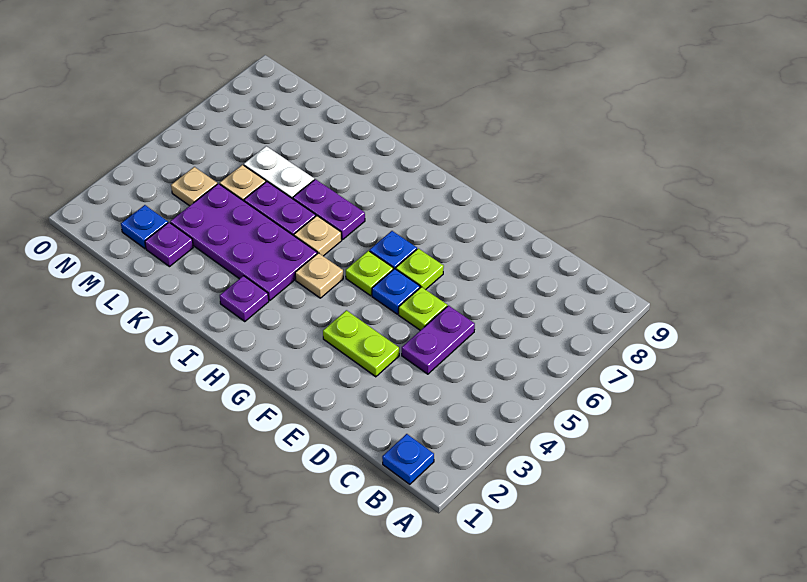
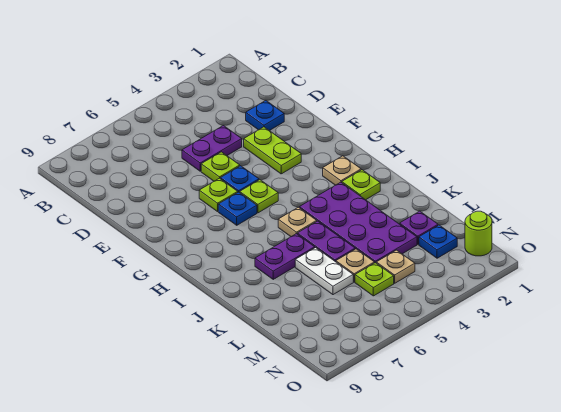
blue plate B1 level 1 -> blue plate D2 level 1
tan plate H4 level 1 -> tan plate H2 level 1
purple plate I2 level 1 -> lime plate I2 level 1
purple plate I6:J6 level 1 -> purple plate J6:J7 level 1
none -> lime plate M5 level 1
none -> lime round brick N1 level 1

